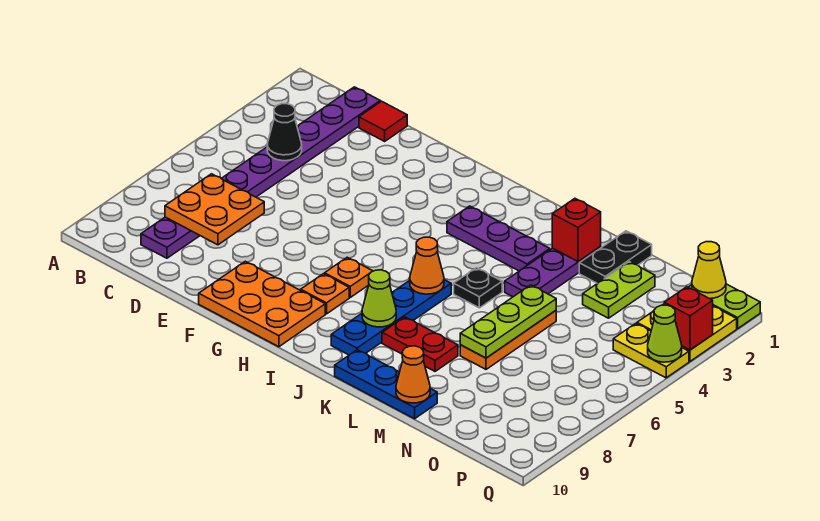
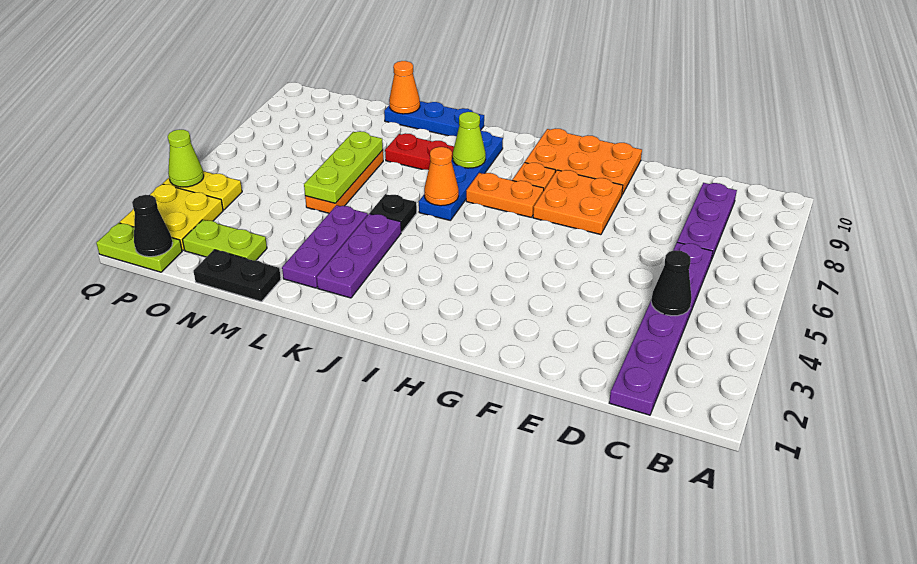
orange plate C7:D8 level 2 -> orange plate F7:G8 level 1
red tile D1 level 1 -> none
orange plate H7 level 1 -> orange plate H7:I7 level 1
purple plate I3:K3 level 1 -> purple plate K2:K4 level 1
red brick L2 level 2 -> none
black plate M1:M2 level 1 -> black plate M1:N1 level 1
lime plate N2:N3 level 1 -> lime plate N2:O2 level 1
yellow cone P1 level 2 -> black cone P1 level 2
red brick Q3 level 2 -> none

